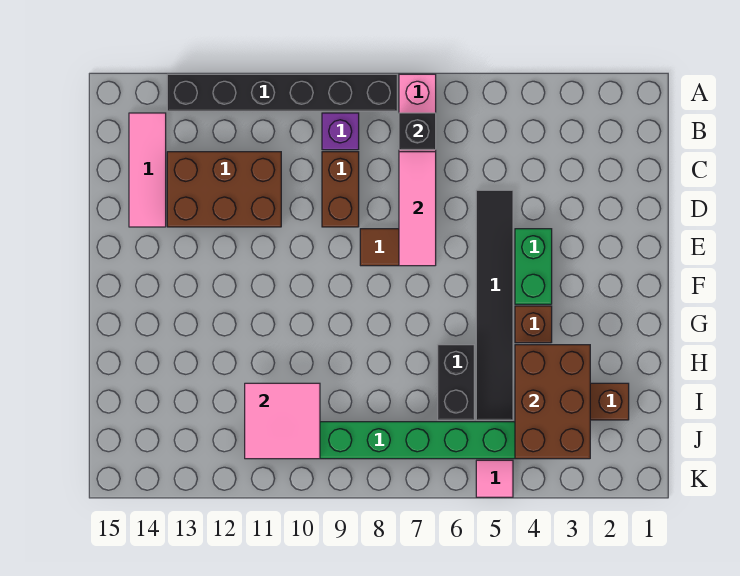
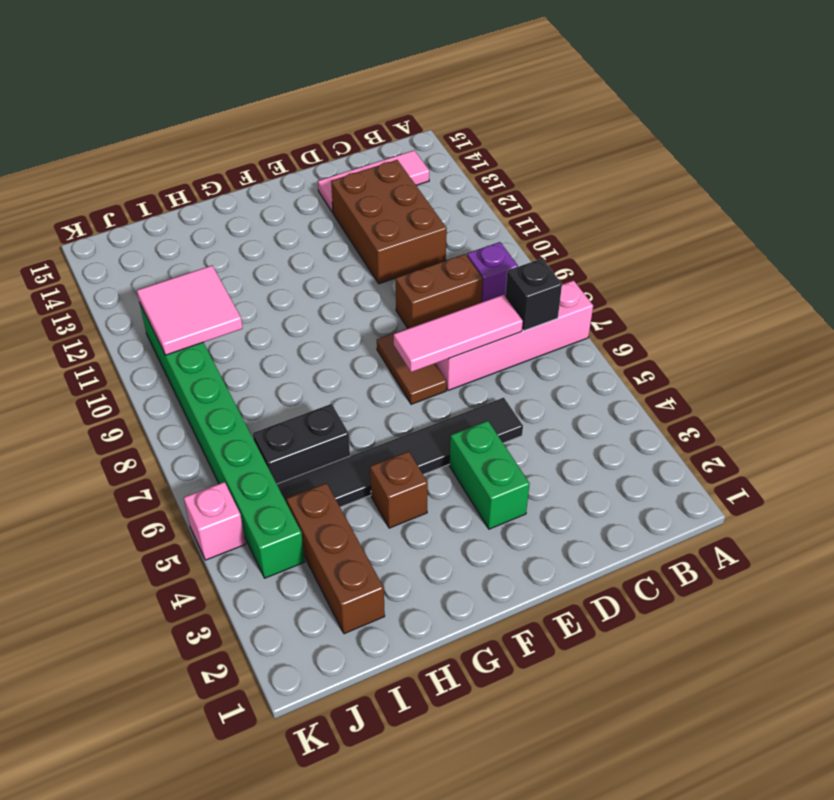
black brick A8:A13 level 1 -> none
green brick E4:F4 level 1 -> green brick E3:E4 level 1
brown brick H3:J4 level 2 -> none
pink tile K5 level 1 -> pink brick K5 level 1

